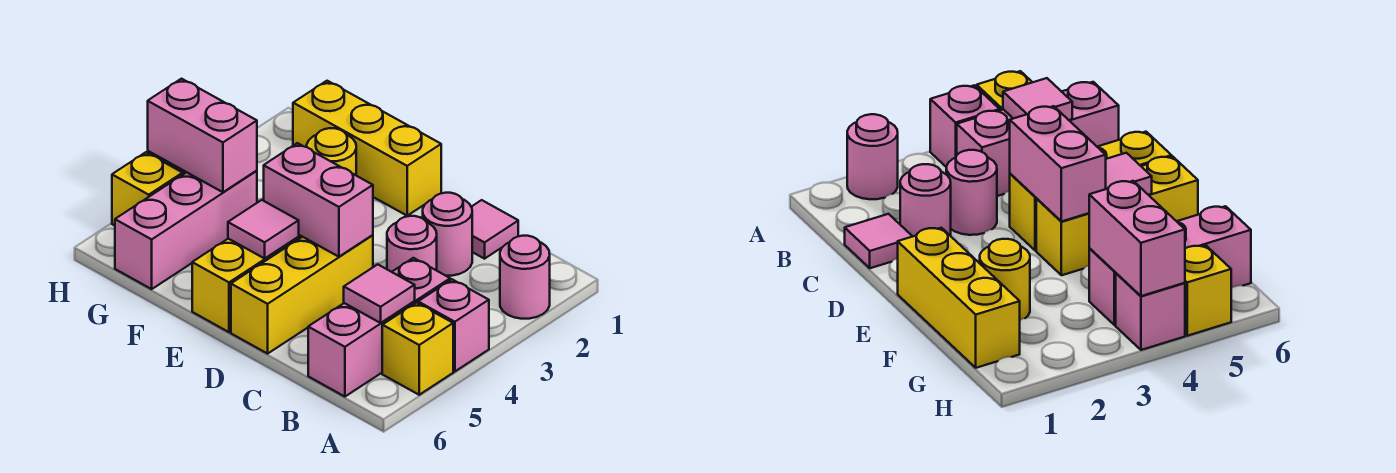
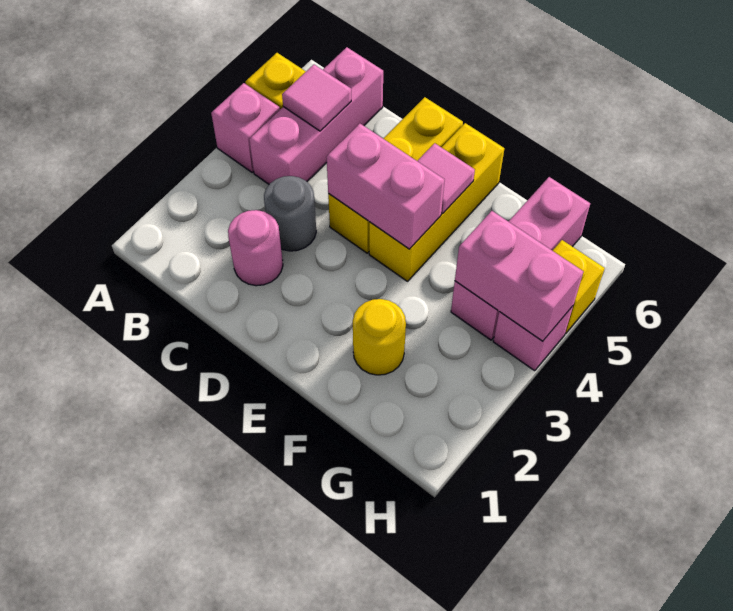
pink round brick A2 level 1 -> none
pink tile C1 level 1 -> none
pink round brick C3 level 1 -> grey round brick C3 level 1
yellow brick E1:G1 level 1 -> none

